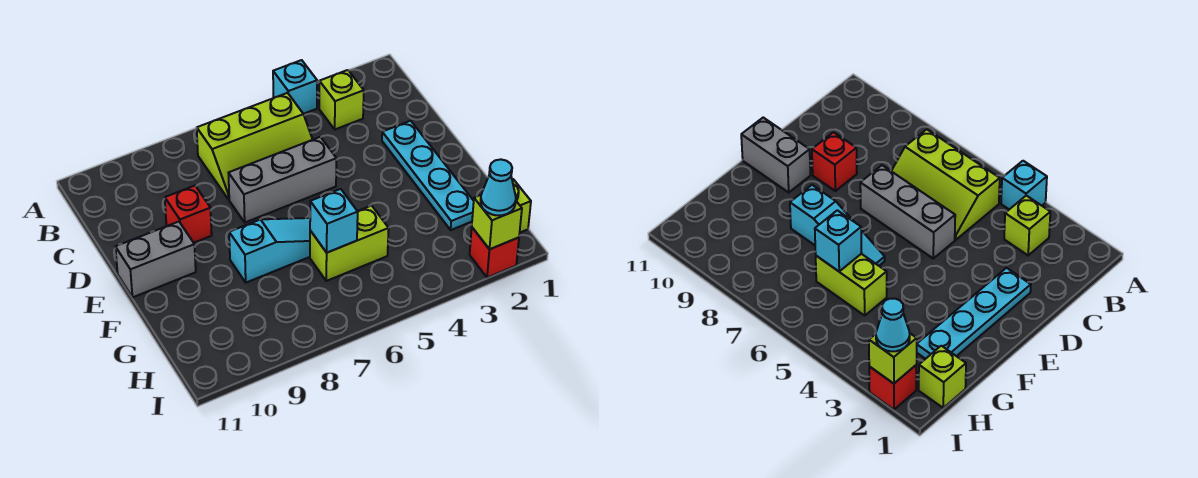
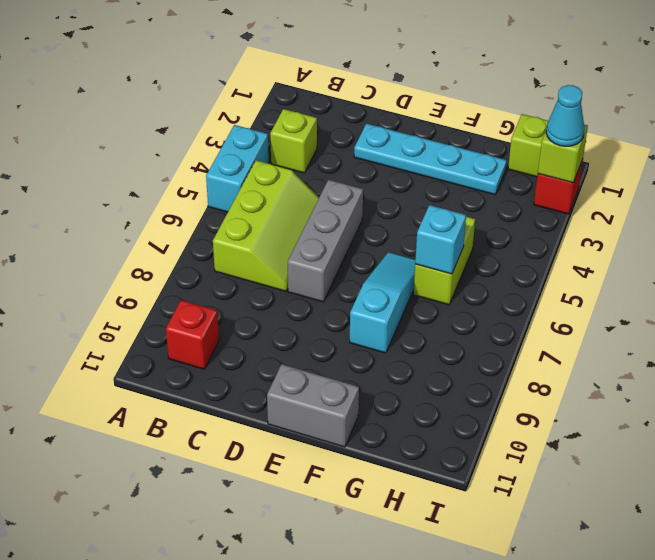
cyan brick A4 level 1 -> cyan brick A4:A5 level 1
red brick D9 level 1 -> red brick B10 level 1
grey brick E10:E11 level 1 -> grey brick E11:F11 level 1

